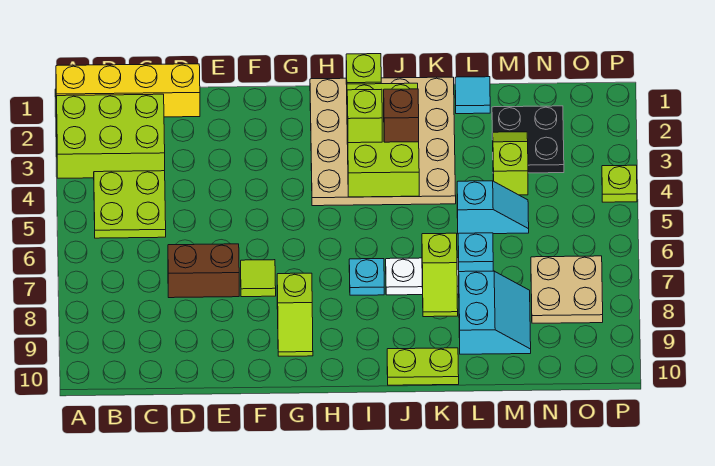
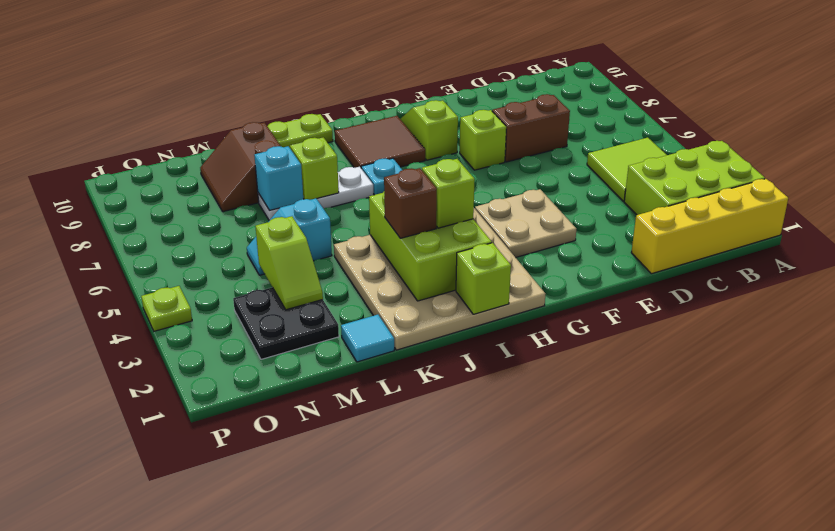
lime plate B4:C5 level 1 -> lime tile B4:C5 level 1
lime tile F7 level 1 -> lime brick F7 level 1
none -> brown tile H8:I9 level 1
cyan slope L8:M9 level 1 top L -> brown slope L8:M9 level 1 top L
tan plate N7:O8 level 1 -> tan plate F3:G4 level 1

